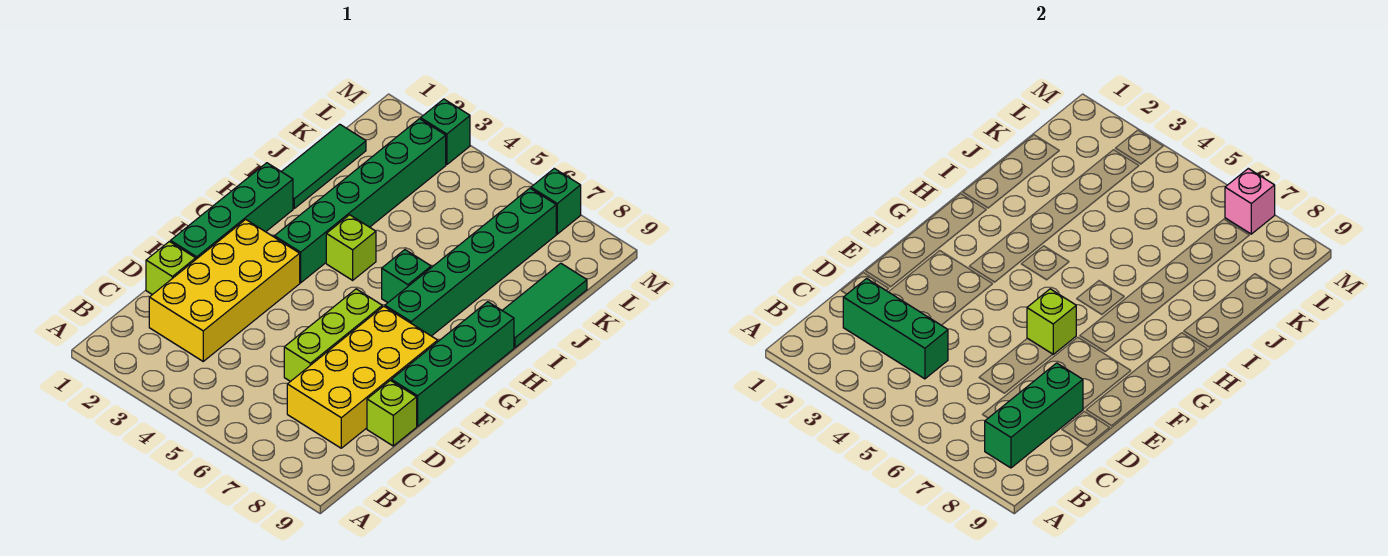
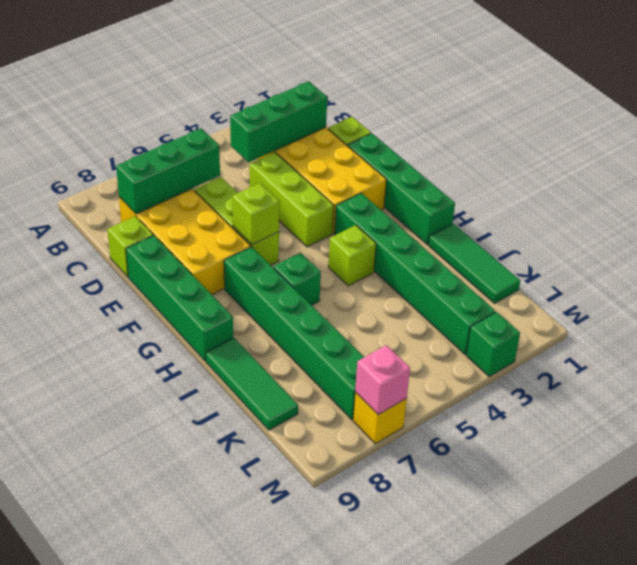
green brick B8:D8 level 2 -> green brick C6:C8 level 2
none -> lime brick D4:F4 level 1
green brick M7 level 1 -> yellow brick M7 level 1

